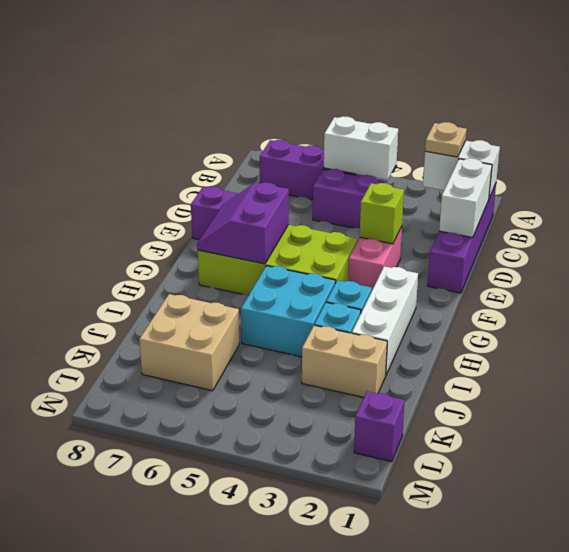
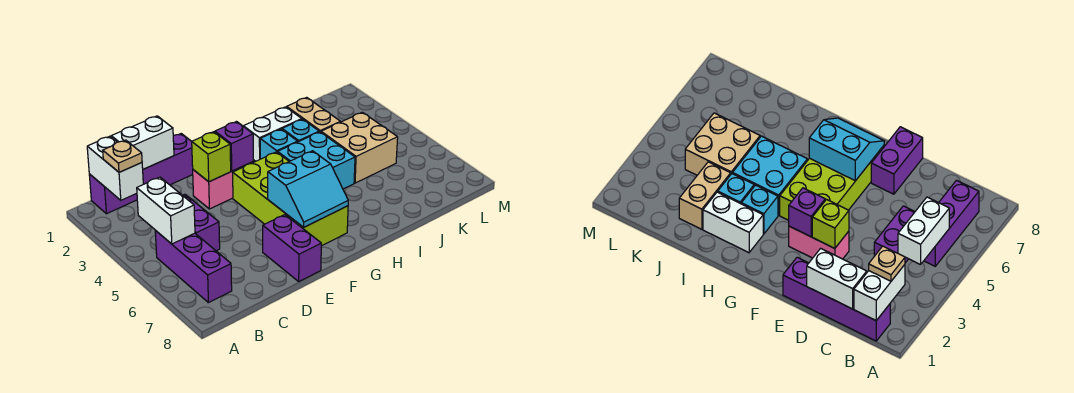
purple slope F6:G7 level 2 top 6 -> cyan slope F6:G7 level 2 top 6
white brick G2:I2 level 1 -> white brick H2:I2 level 1
tan brick J6:K7 level 1 -> tan brick J4:K5 level 1
purple brick L1 level 1 -> purple brick F3 level 2

